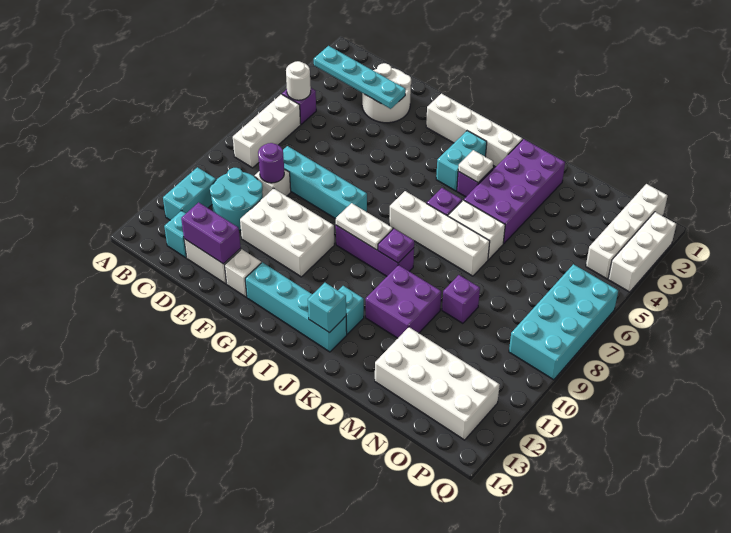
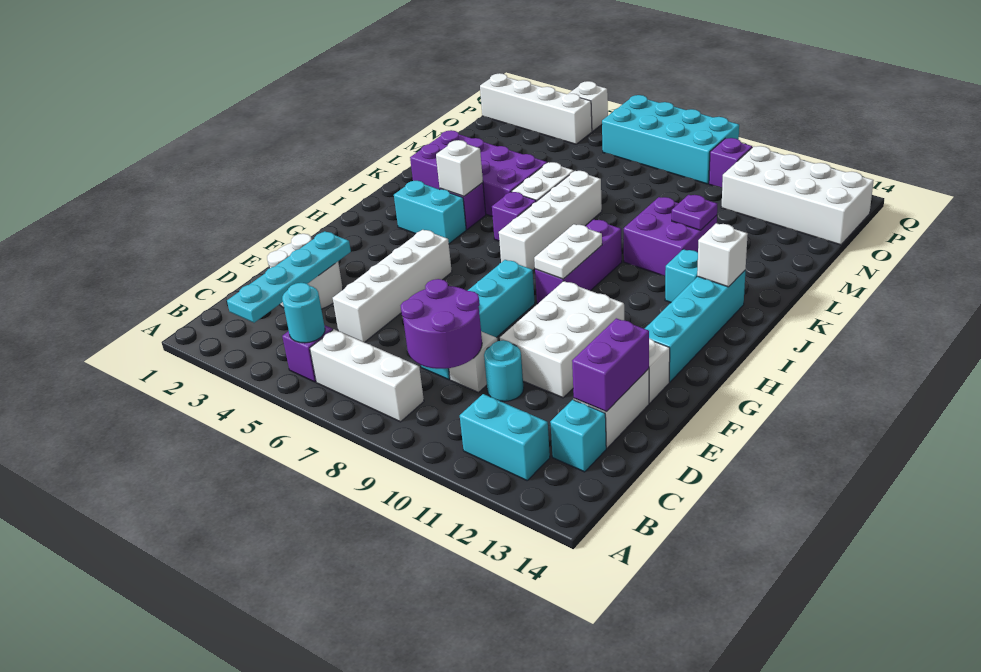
white round brick B5 level 2 -> cyan round brick B5 level 2
cyan round brick C10:D11 level 1 -> cyan round brick D10 level 1
purple round brick D9 level 2 -> purple round brick C8:D9 level 2
white brick G2:J2 level 1 -> white brick D5:G5 level 1
white plate J4 level 2 -> white brick J4 level 2
purple plate J9 level 2 -> purple plate L11 level 2
cyan brick J13 level 2 -> white brick J13 level 2
purple brick M9 level 1 -> purple brick P10 level 1
white brick M12:P13 level 1 -> white brick O11:P14 level 1
white brick Q2:Q4 level 1 -> white brick Q4 level 1

